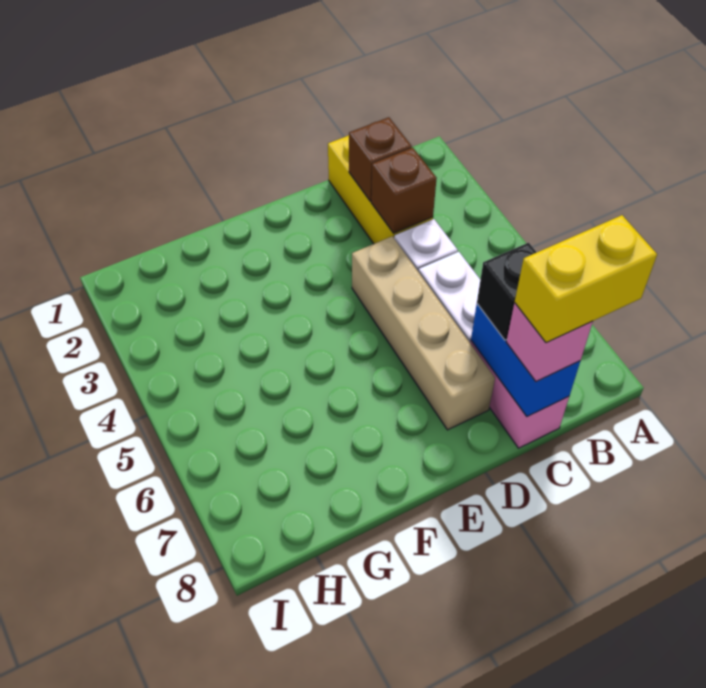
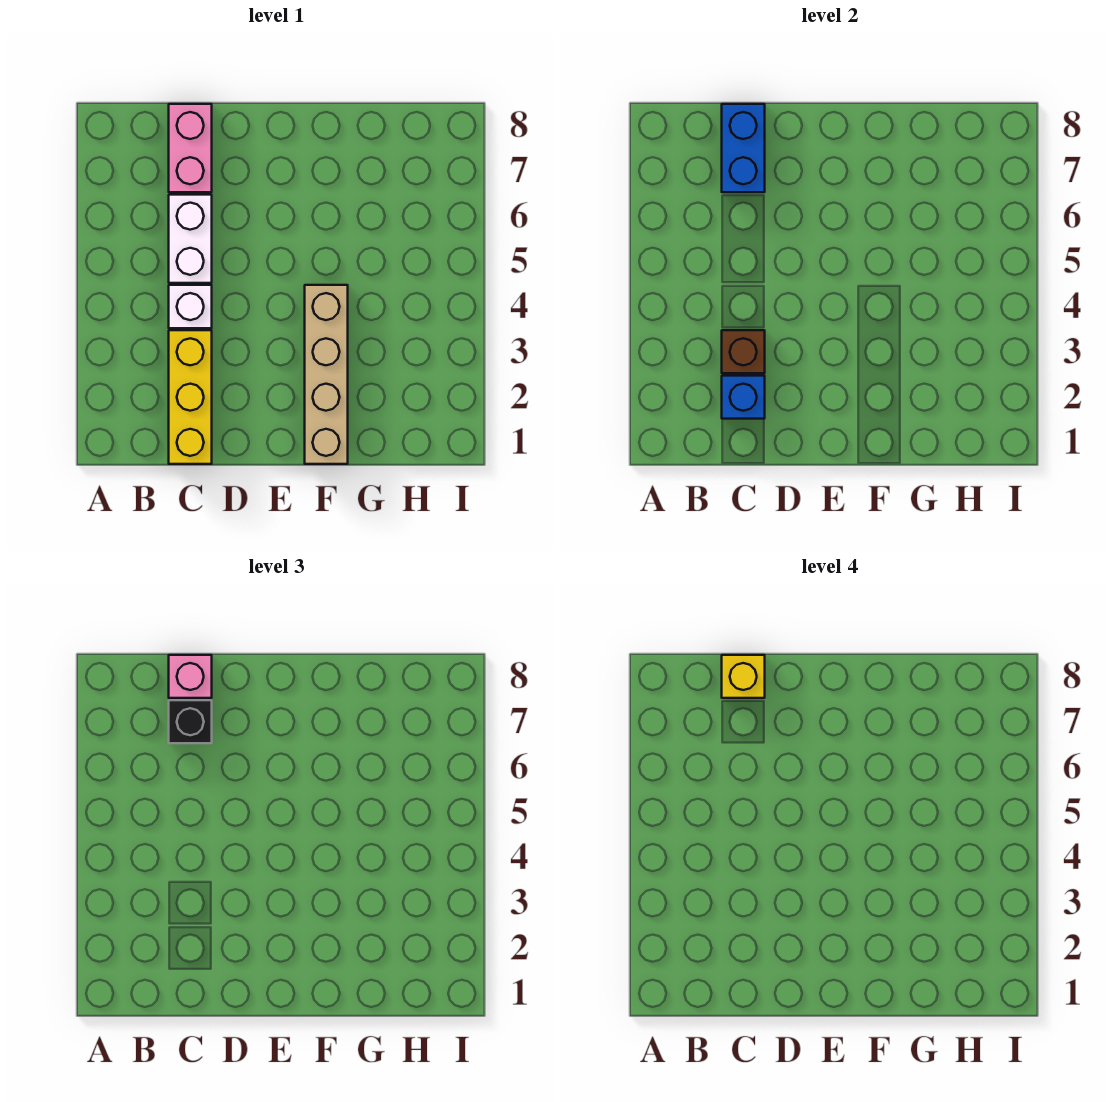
yellow brick B8:C8 level 4 -> yellow brick C8 level 4
brown brick C2 level 2 -> blue brick C2 level 2
tan brick D4:D7 level 1 -> tan brick F1:F4 level 1

